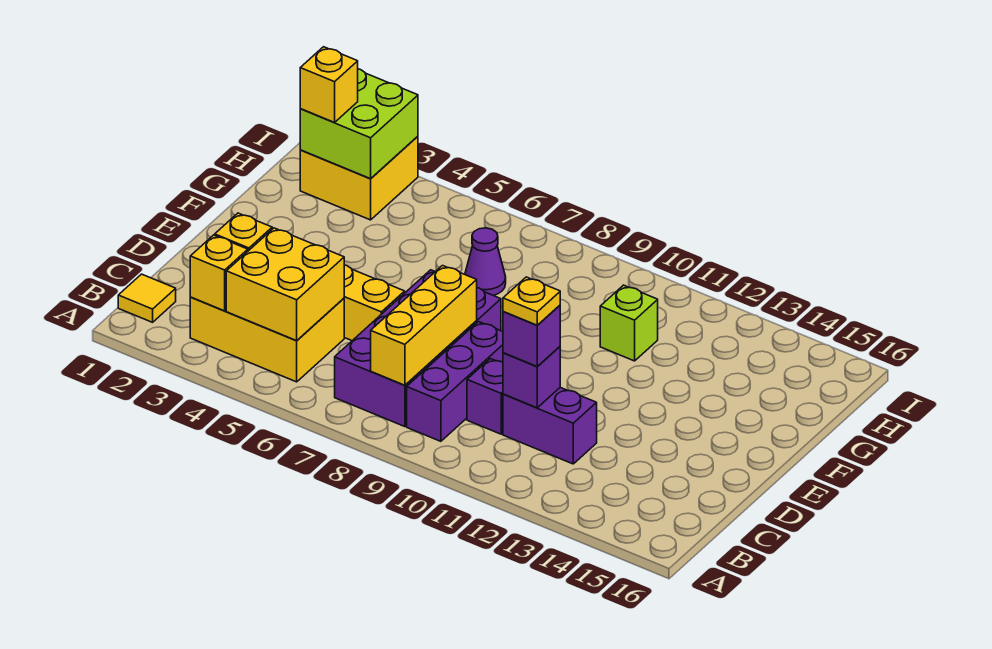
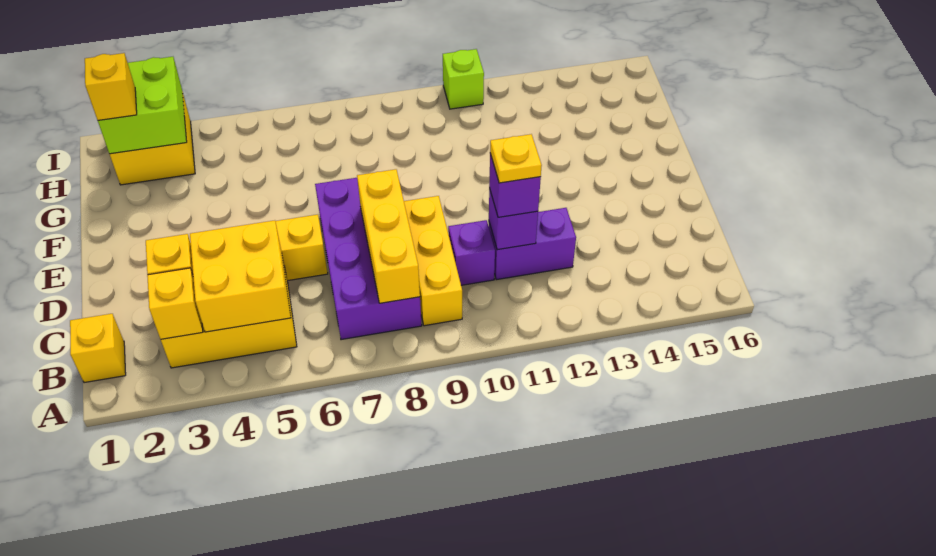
yellow tile B1 level 1 -> yellow brick B1 level 1
purple brick B9:D9 level 1 -> yellow brick B9:D9 level 1
purple cone G7 level 1 -> none
lime brick G11 level 1 -> lime brick I11 level 1

